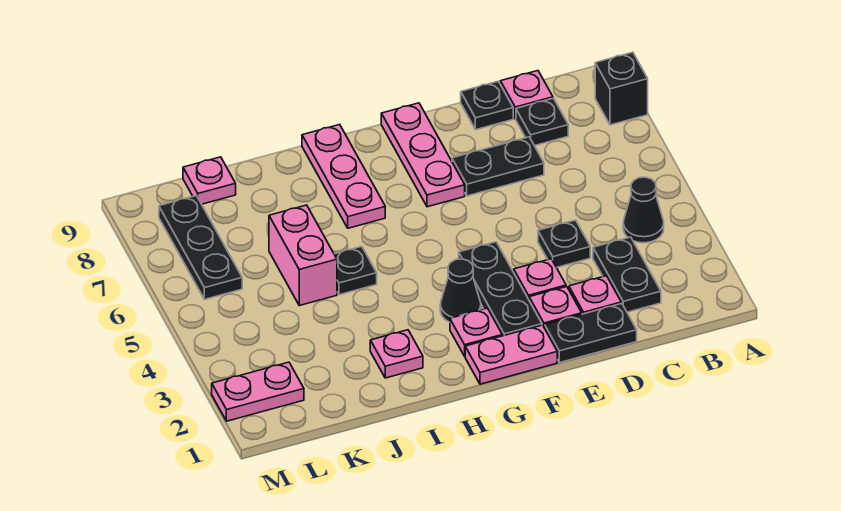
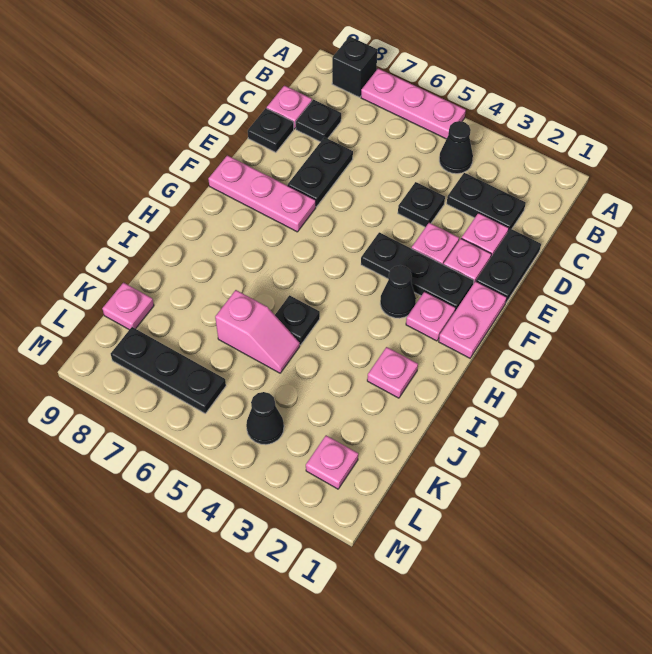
pink plate H7:H9 level 1 -> pink plate A5:A7 level 1
pink brick J5:J6 level 1 -> pink slope J5:J6 level 1 top 6
pink plate L2:M2 level 1 -> pink plate L2 level 1
none -> black cone L4 level 1

